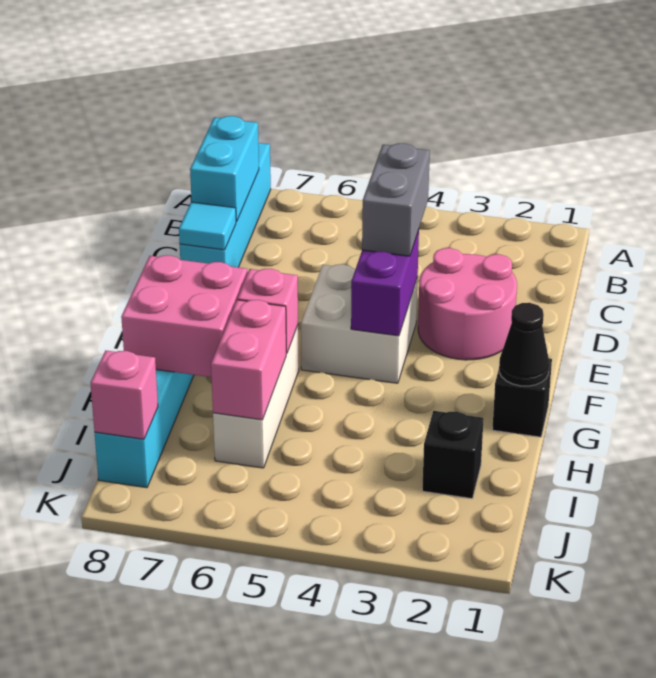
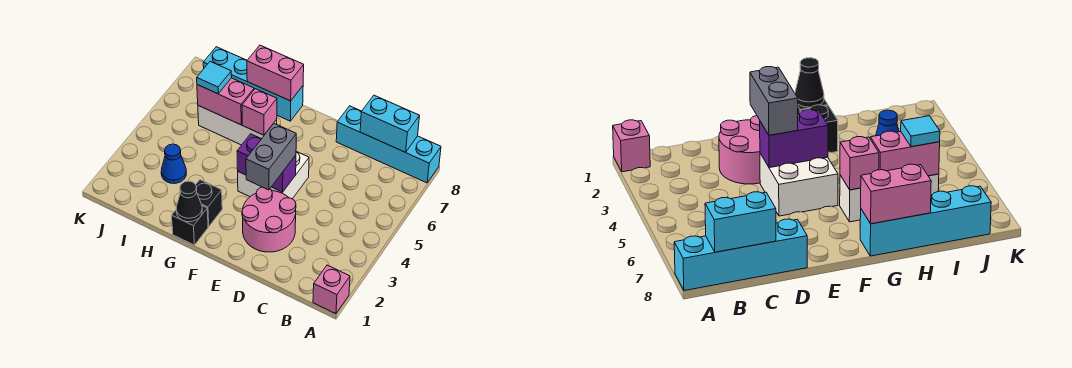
grey brick D4:E4 level 3 -> grey brick E3:E4 level 3
cyan tile D8 level 2 -> cyan tile I6 level 3
pink brick G7:H8 level 2 -> pink brick G8:H8 level 2
black brick I2 level 1 -> black brick G2 level 1
none -> blue cone I3 level 1
pink brick J8 level 2 -> pink brick A1 level 1

